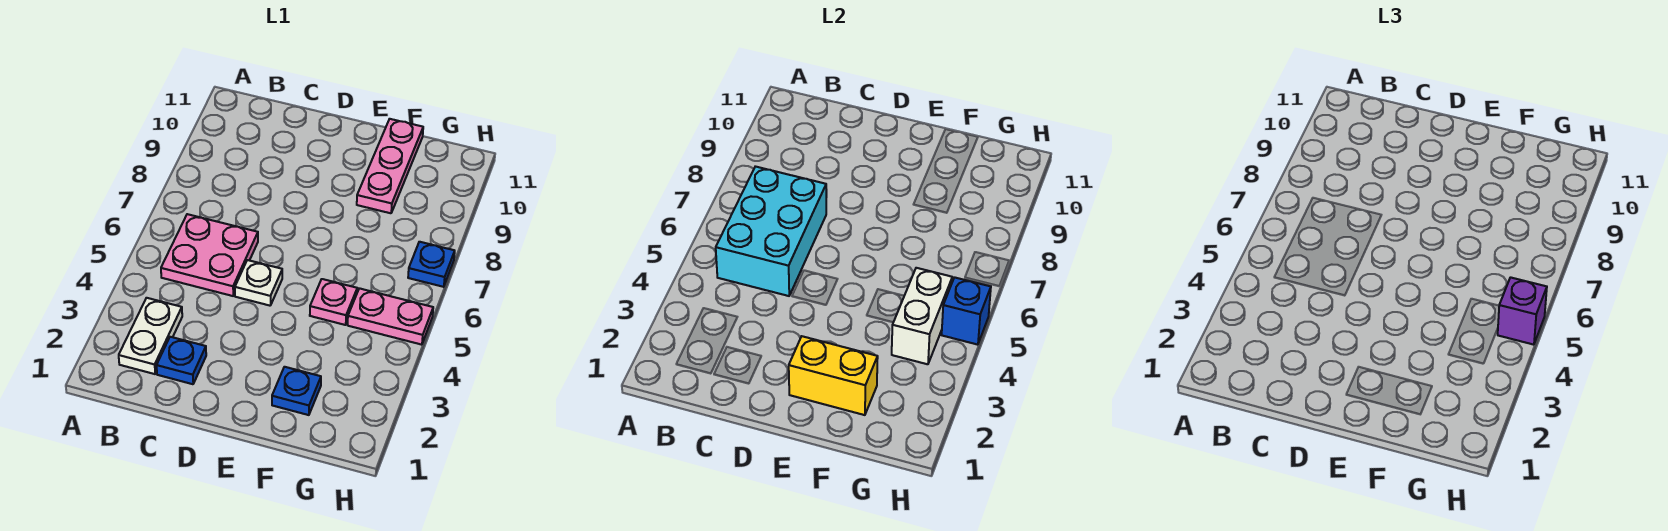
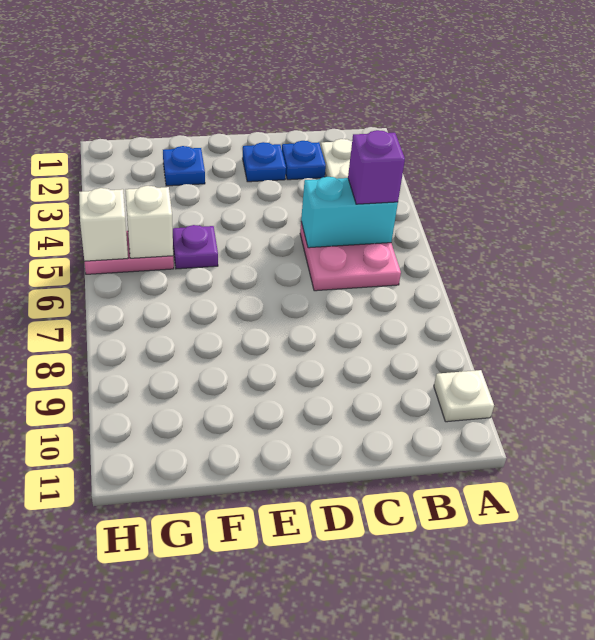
cyan brick B5:C7 level 2 -> cyan brick B5:C5 level 2
white plate D5 level 1 -> white plate A10 level 1
yellow brick E2:F2 level 2 -> none
pink plate F5 level 1 -> purple plate F5 level 1
pink plate F9:F11 level 1 -> none
white brick G4:G5 level 2 -> white brick G5 level 2
blue brick H5 level 2 -> white brick H5 level 2
purple brick H5 level 3 -> purple brick B5 level 3
blue plate H7 level 1 -> blue plate D2 level 1

